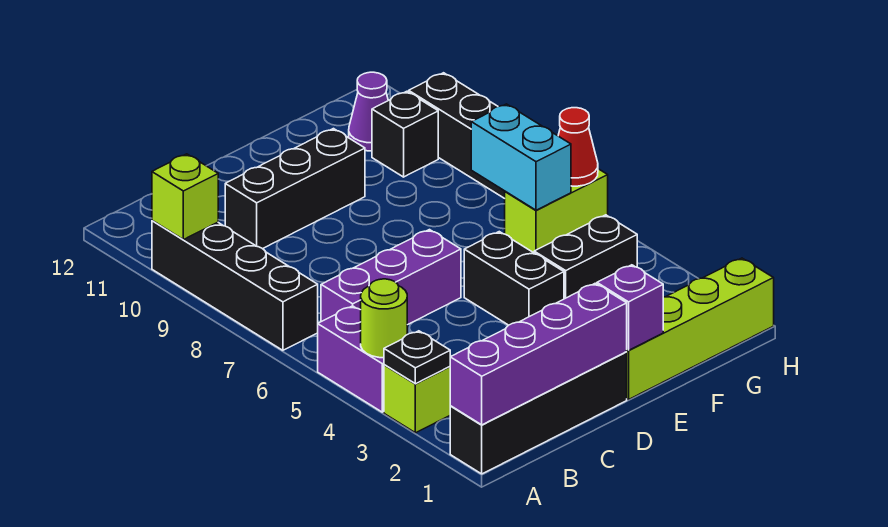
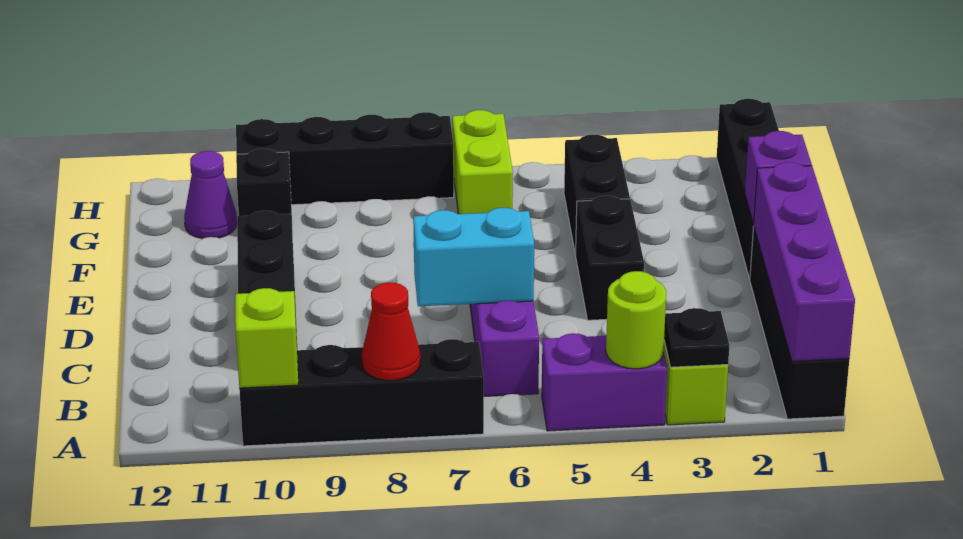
lime brick E1:H1 level 1 -> black brick E1:H1 level 1
black brick E4:E5 level 1 -> black brick D4:E4 level 1
cyan brick G6:G7 level 2 -> cyan brick C6:C7 level 2
red cone H6 level 2 -> red cone A8 level 2

